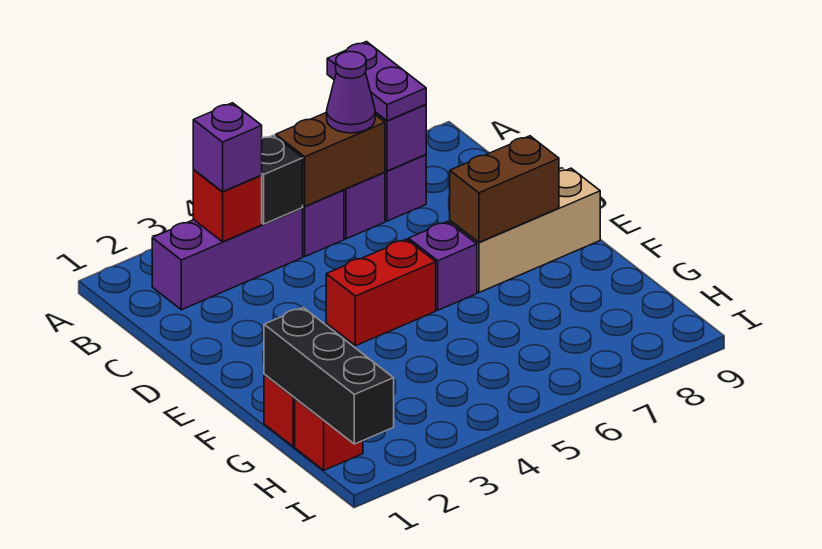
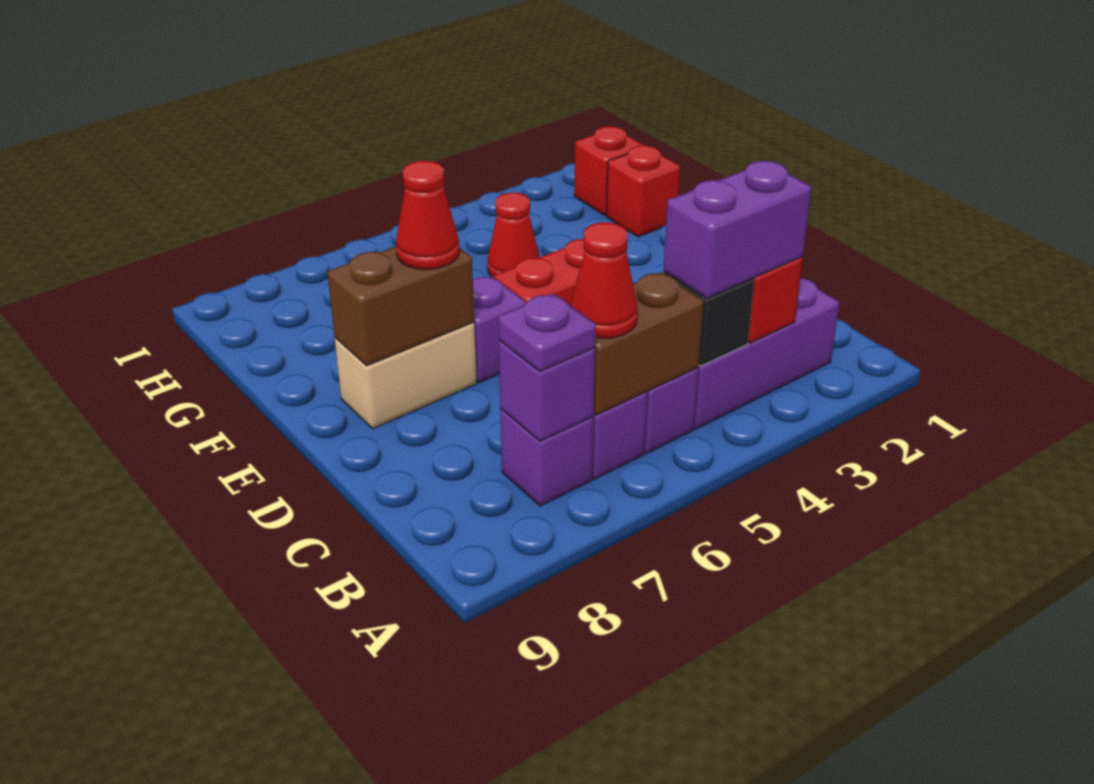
purple plate A7:B7 level 3 -> purple plate B7 level 3
purple brick B3 level 3 -> purple brick B3:B4 level 3
purple cone B6 level 3 -> red cone B6 level 3
tan brick E7:E9 level 1 -> tan brick E7:E8 level 1
none -> red cone E7 level 3
black brick G1:I1 level 2 -> none
none -> red cone G4 level 1

